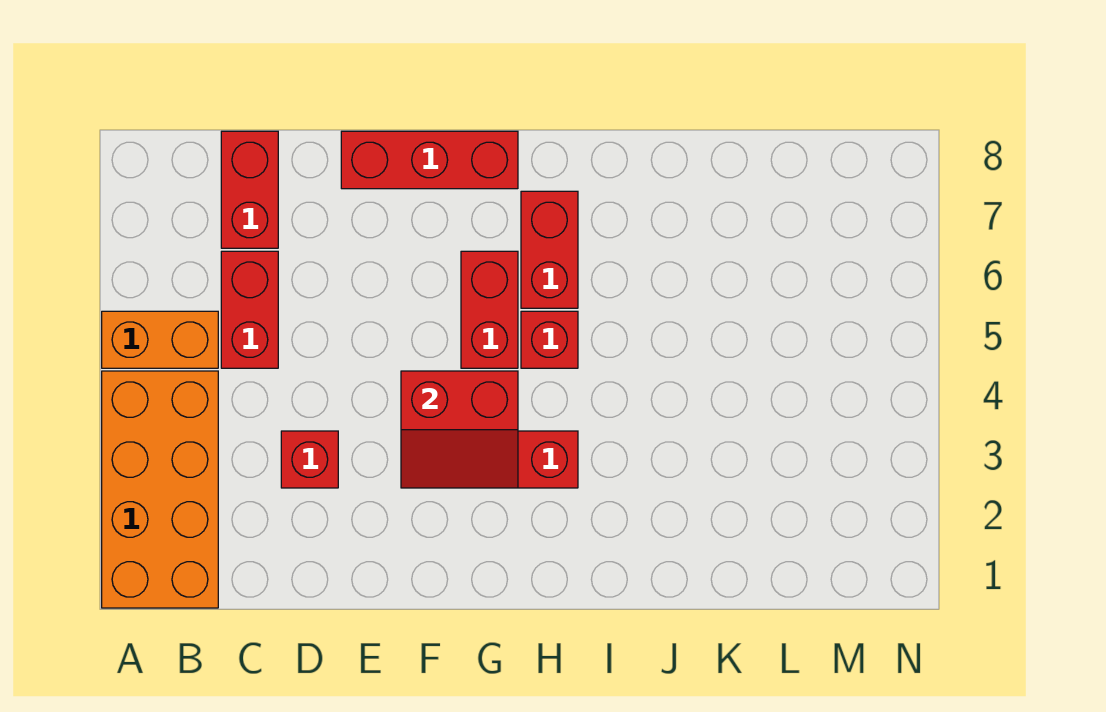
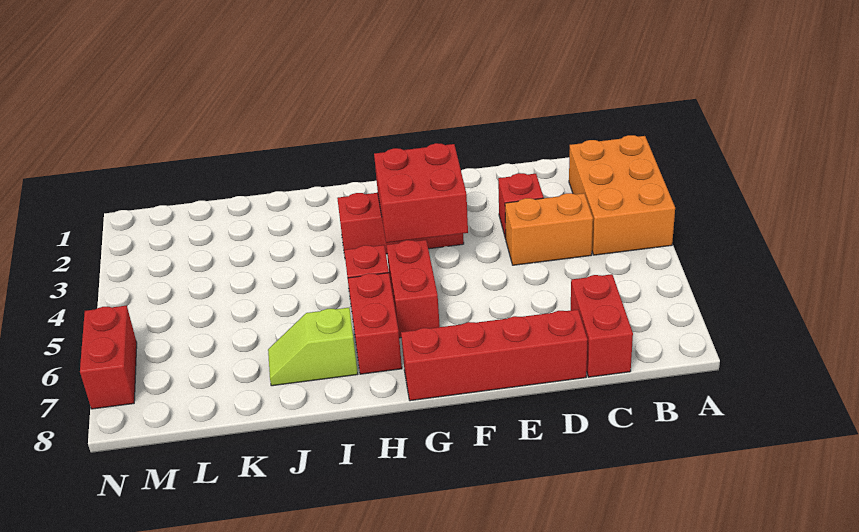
orange brick A1:B4 level 1 -> orange brick A2:B4 level 1
orange brick A5:B5 level 1 -> orange brick C4:D4 level 1
red brick C5:C6 level 1 -> red brick N6:N7 level 1
red brick E8:G8 level 1 -> red brick D8:G8 level 1
red slope F3:G4 level 2 top 4 -> red brick F3:G4 level 2
none -> lime slope I7:J7 level 1 top I

